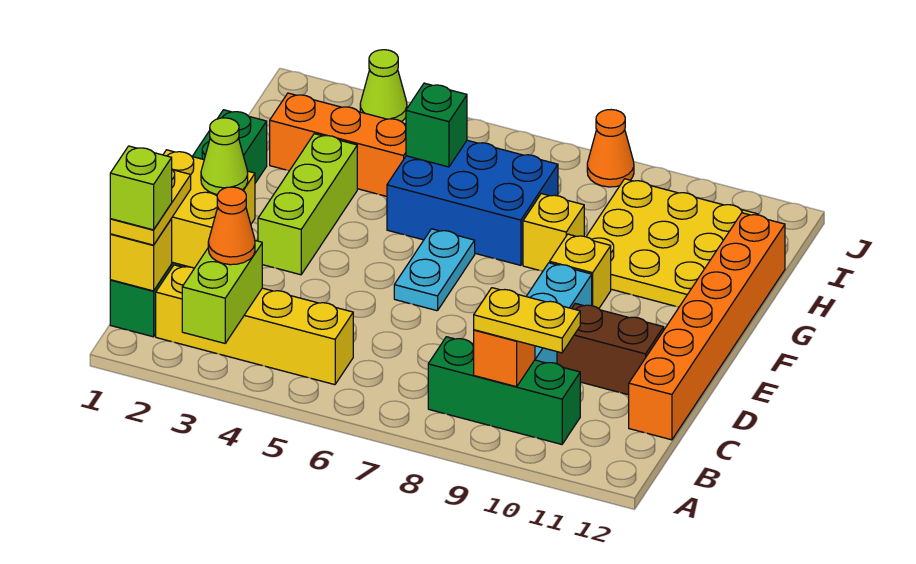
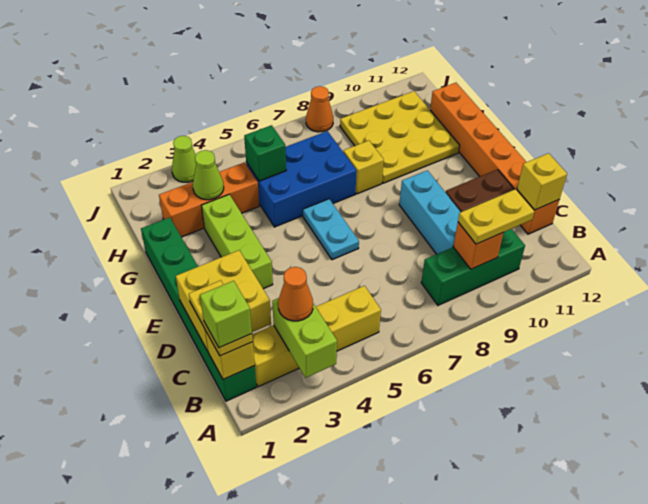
lime cone D2 level 3 -> lime cone H3 level 2
yellow brick F9 level 1 -> yellow brick C12 level 2

